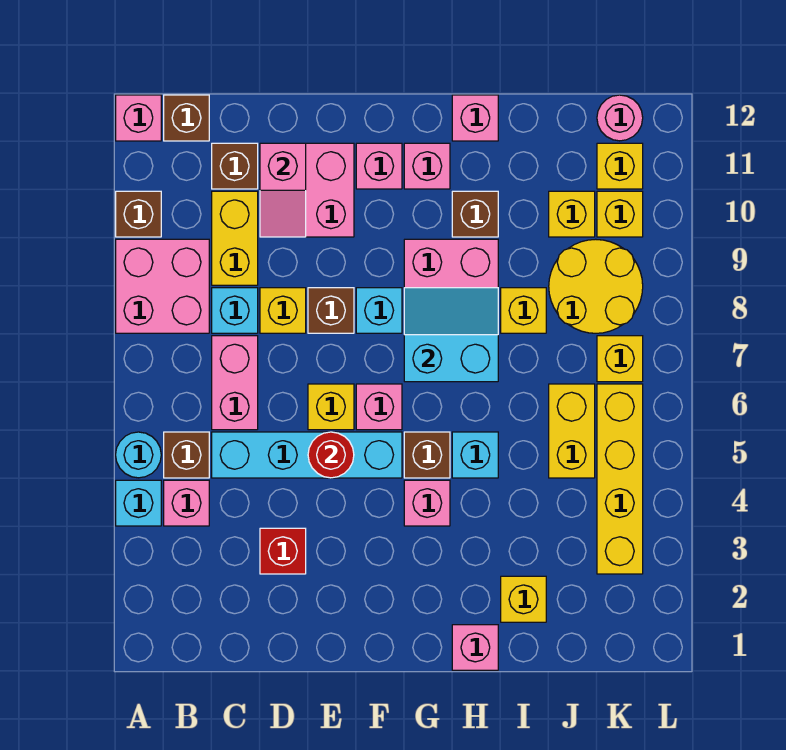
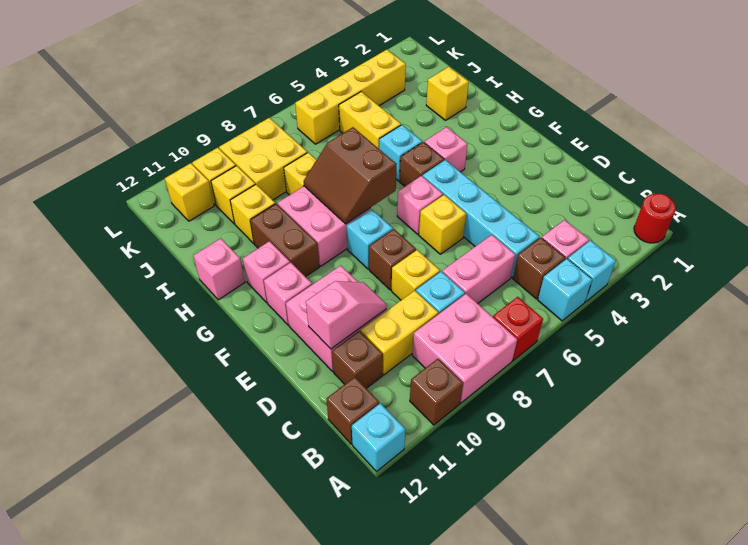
cyan round brick A5 level 1 -> cyan brick A5 level 1
pink brick A12 level 1 -> cyan brick A12 level 1
red brick D3 level 1 -> red brick A7 level 1
red round brick E5 level 2 -> red round brick A1 level 1
cyan slope G7:H8 level 2 top 7 -> brown slope G7:H8 level 2 top 7
pink brick H1 level 1 -> none
brown brick H10 level 1 -> brown brick G10:H10 level 1
yellow brick J5:J6 level 1 -> yellow brick I5:J5 level 1
yellow round brick J8:K9 level 1 -> yellow brick J8:K9 level 1
yellow brick K7 level 1 -> yellow brick I10 level 1
pink round brick K12 level 1 -> none

